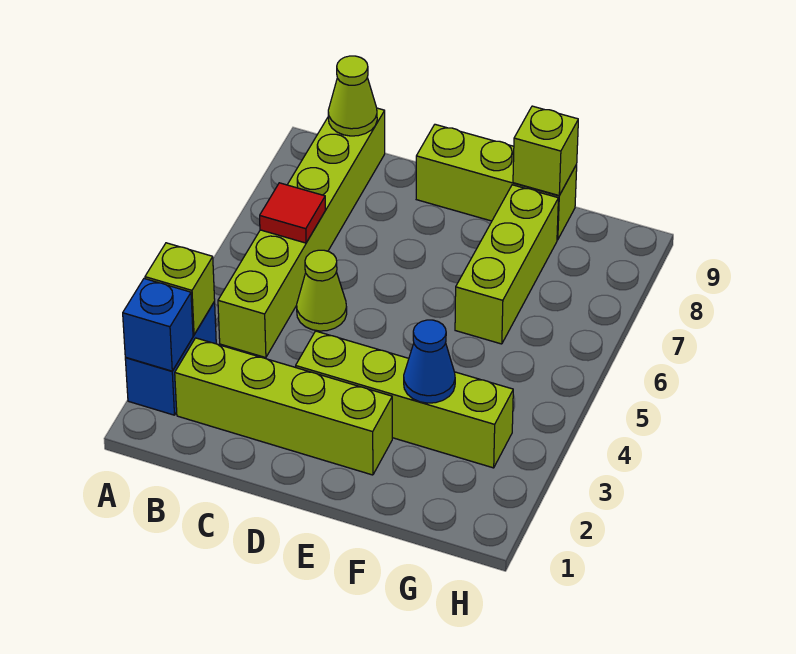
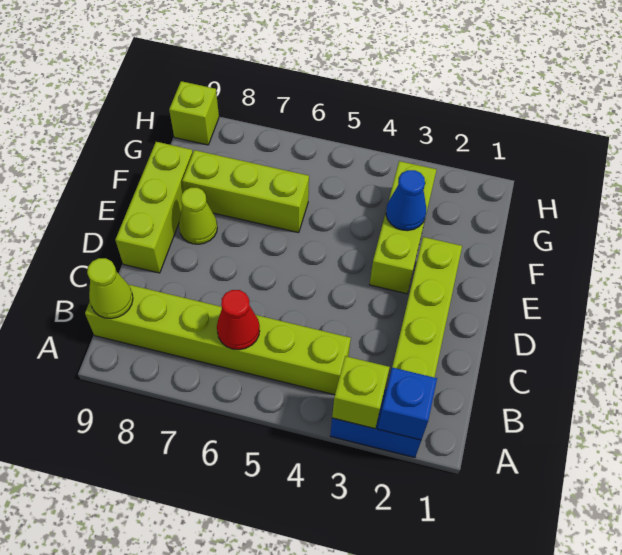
red tile B6 level 2 -> red cone B6 level 2
lime cone C5 level 1 -> lime cone E8 level 1
lime brick D3:G3 level 1 -> lime brick E3:G3 level 1
lime brick F9 level 2 -> lime brick H9 level 1

